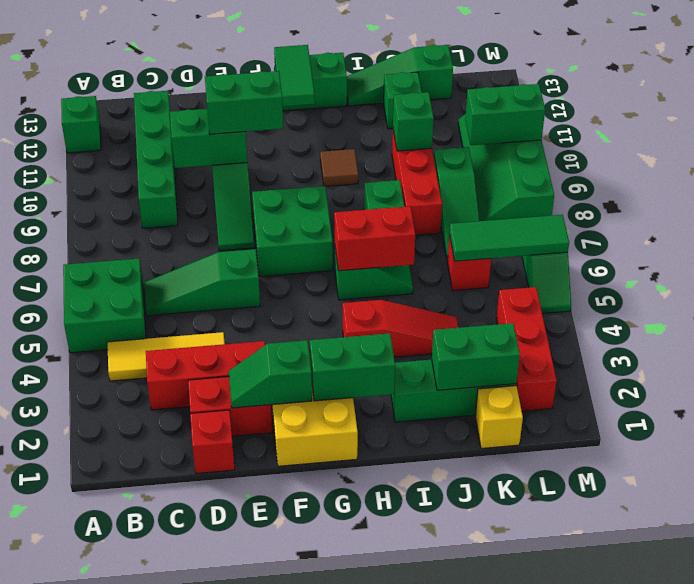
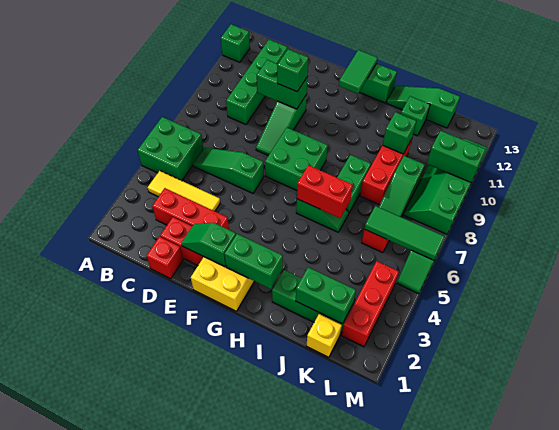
green brick E10:F10 level 3 -> green brick E10 level 3
red slope H4:J4 level 1 top H -> none
brown tile H10 level 1 -> none

